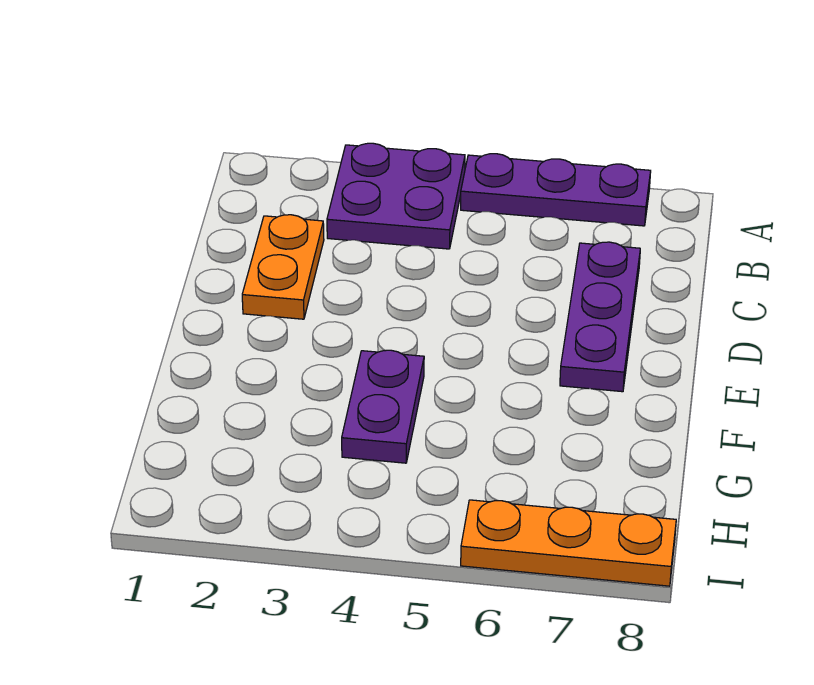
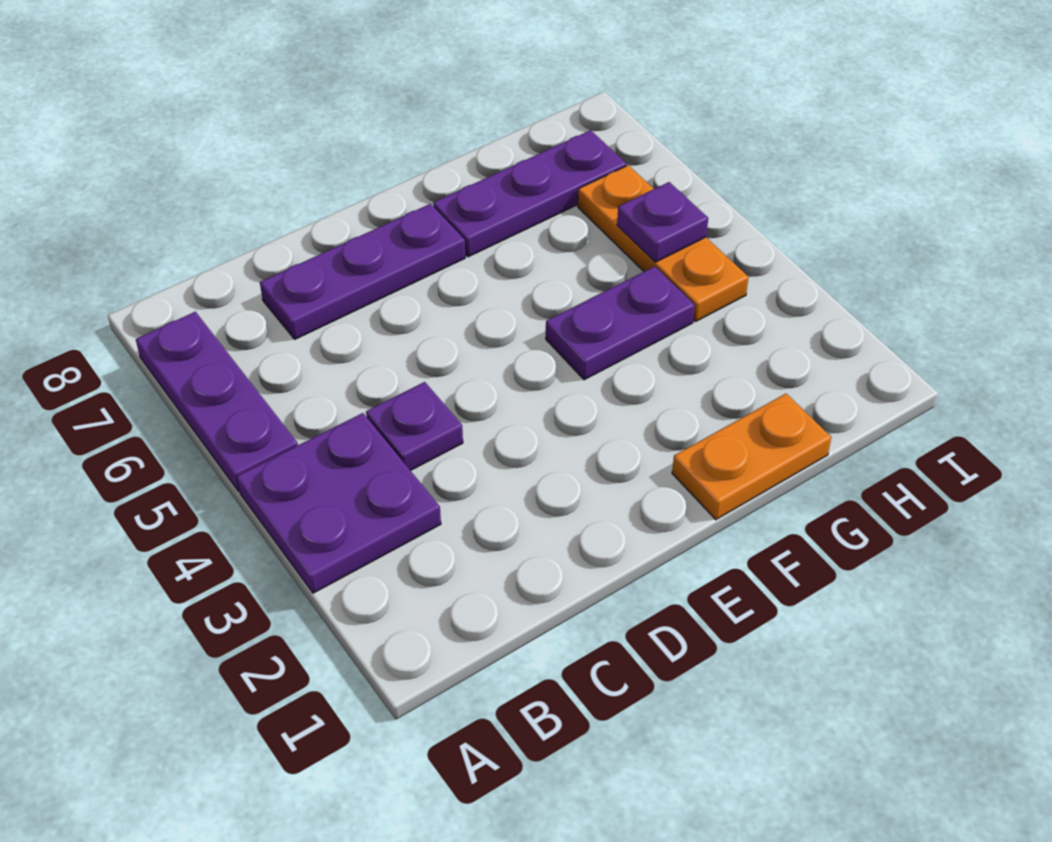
orange plate C2:D2 level 1 -> orange plate F1:G1 level 1
none -> purple plate C4 level 1
none -> purple plate F7:H7 level 1
none -> purple plate H5 level 2
orange plate I6:I8 level 1 -> orange plate H4:H6 level 1

